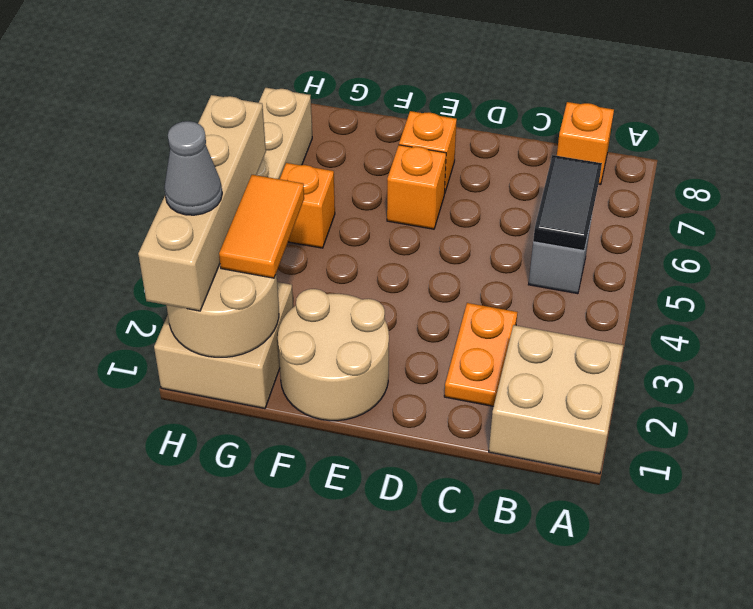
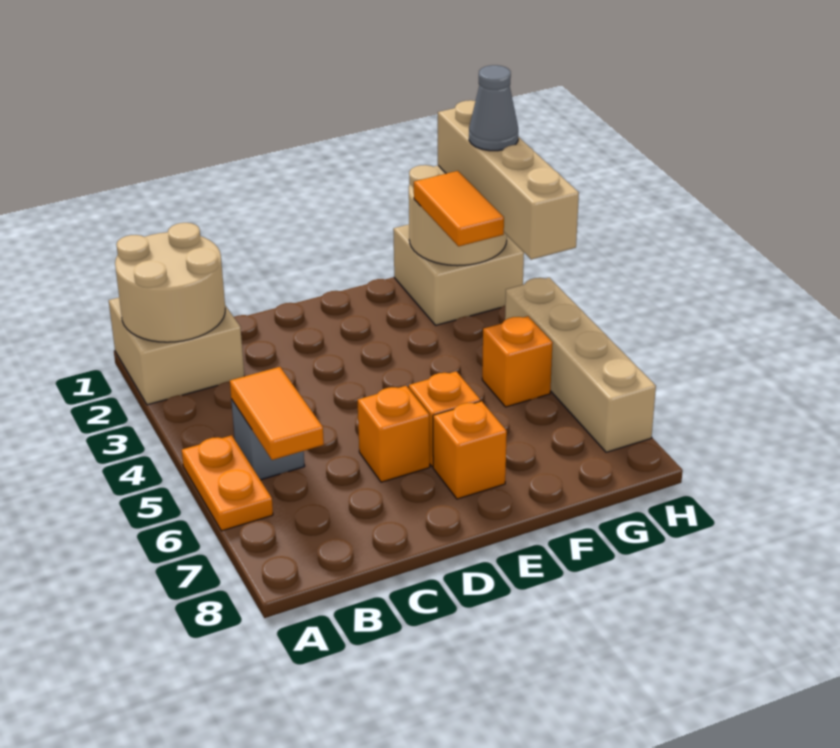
black tile B5:B6 level 2 -> orange tile B5:B6 level 2
orange brick B8 level 1 -> orange brick D6 level 1
orange plate C2:C3 level 1 -> orange plate A5:A6 level 1
tan round brick E1:F2 level 1 -> tan round brick A1:B2 level 2

